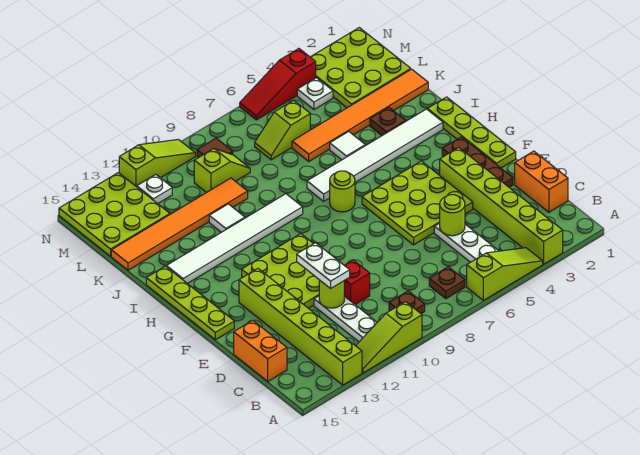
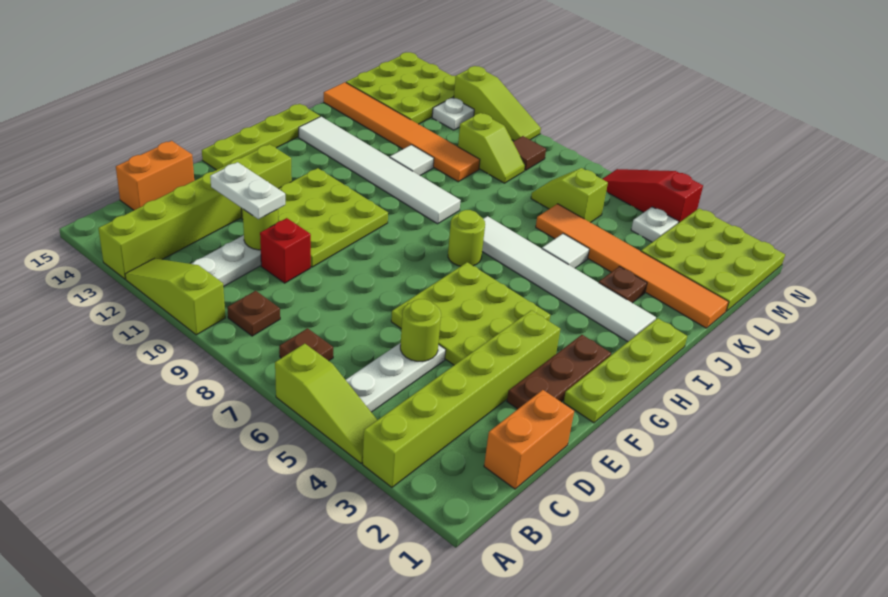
white plate D11:E11 level 3 -> white plate D11:D12 level 3

